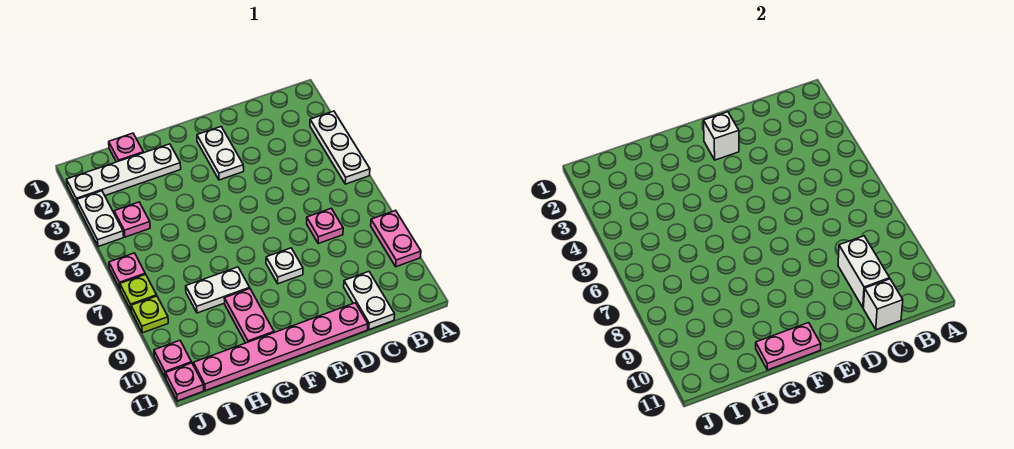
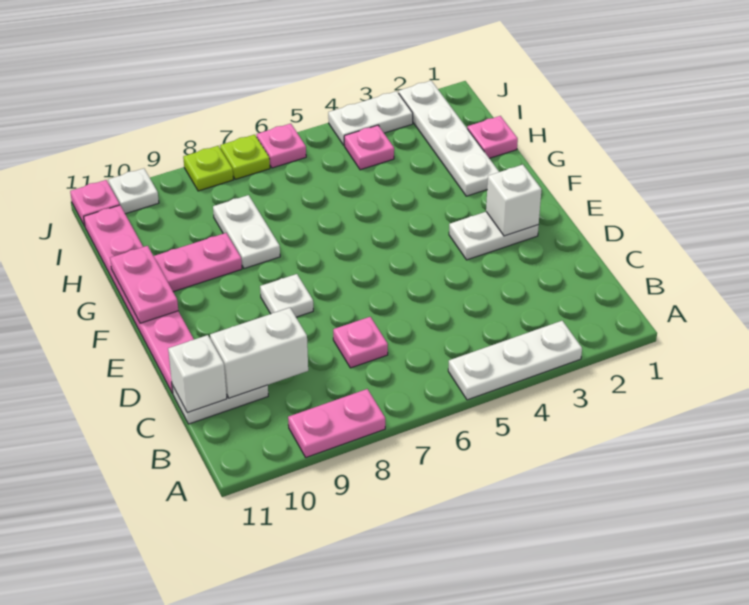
pink plate J10 level 1 -> white plate J10 level 1

